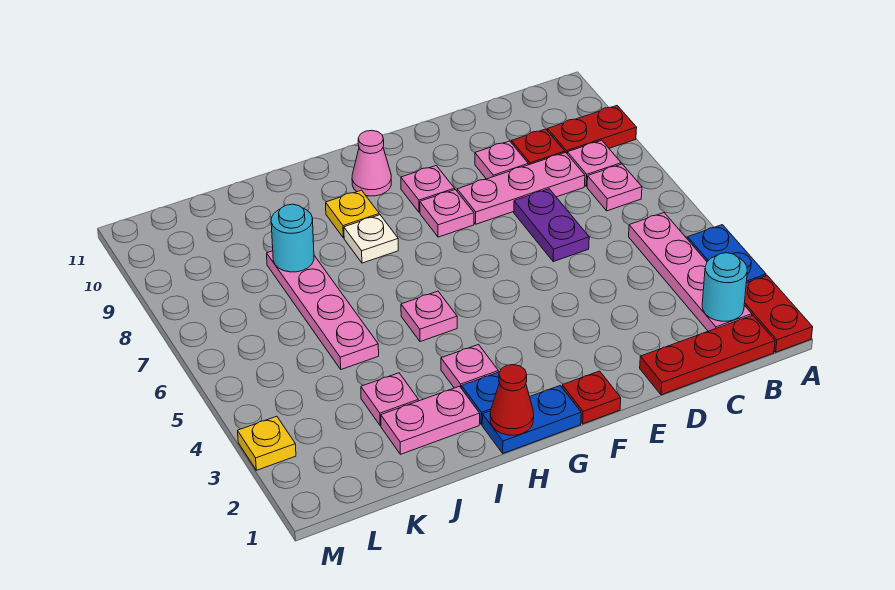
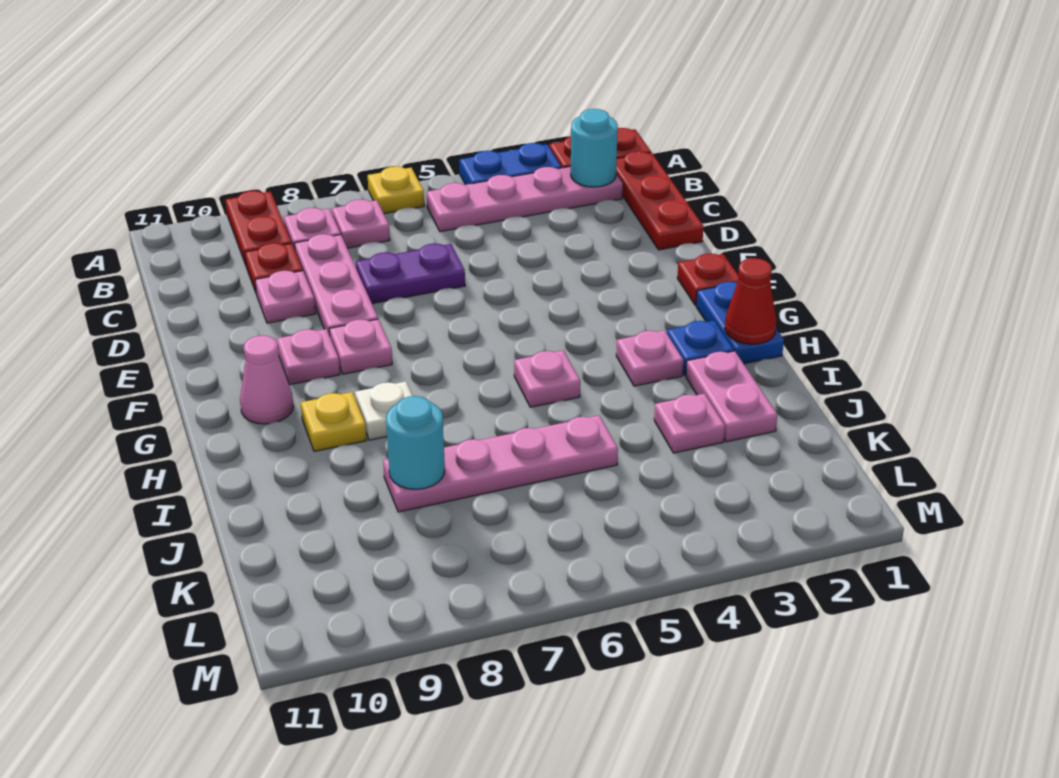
yellow plate M3 level 1 -> yellow plate A6 level 1

